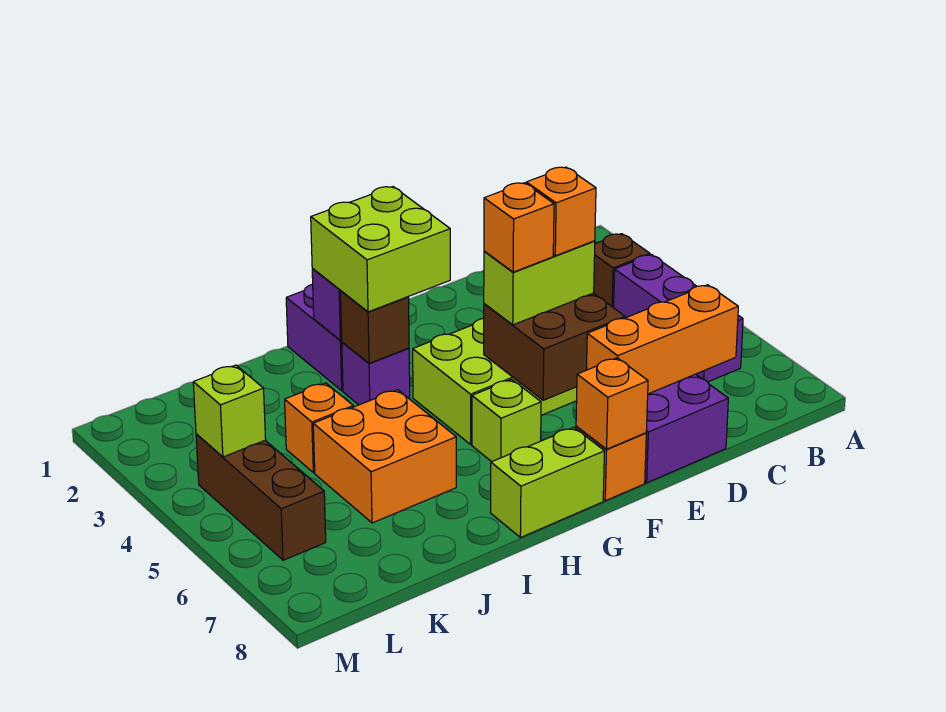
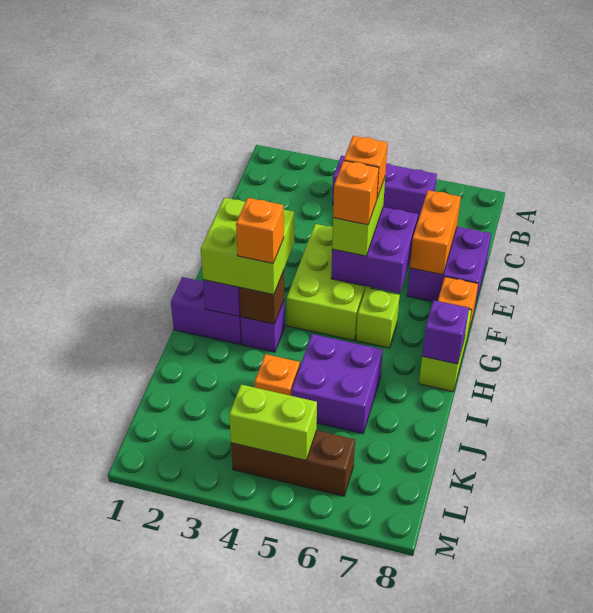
brown brick B3 level 1 -> none
orange brick C7:E7 level 2 -> orange brick D7:E7 level 2
brown brick E5:F6 level 2 -> purple brick E5:F6 level 2
orange brick F8 level 2 -> orange brick H3 level 4
none -> purple brick H8 level 2
orange brick I5:J6 level 1 -> purple brick I5:J6 level 1
lime brick L4 level 2 -> lime brick L4:L5 level 2

